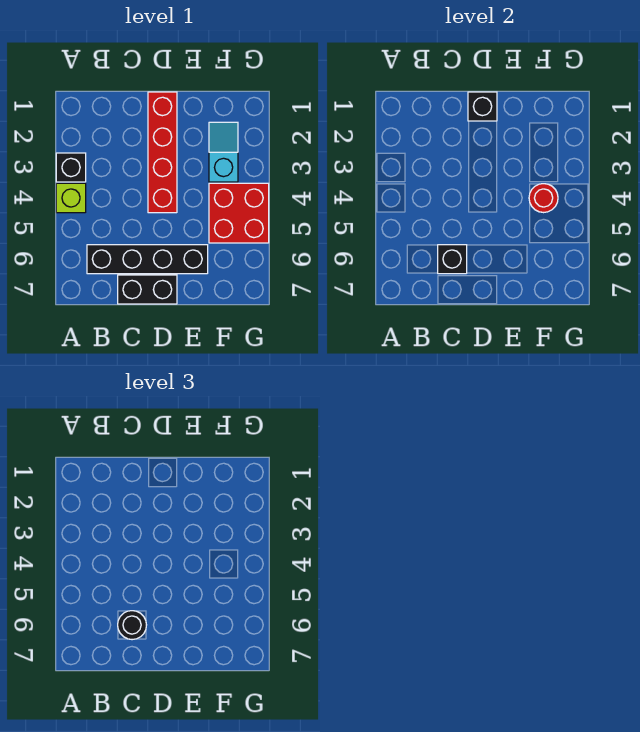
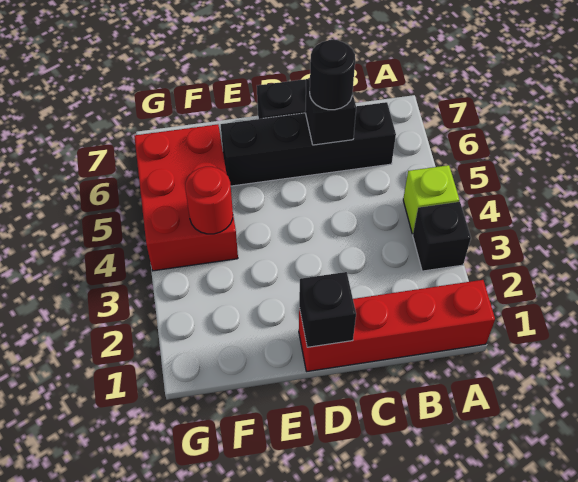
red brick D1:D4 level 1 -> red brick A1:D1 level 1
cyan slope F2:F3 level 1 top 3 -> none
red brick F4:G5 level 1 -> red brick F4:G6 level 1

